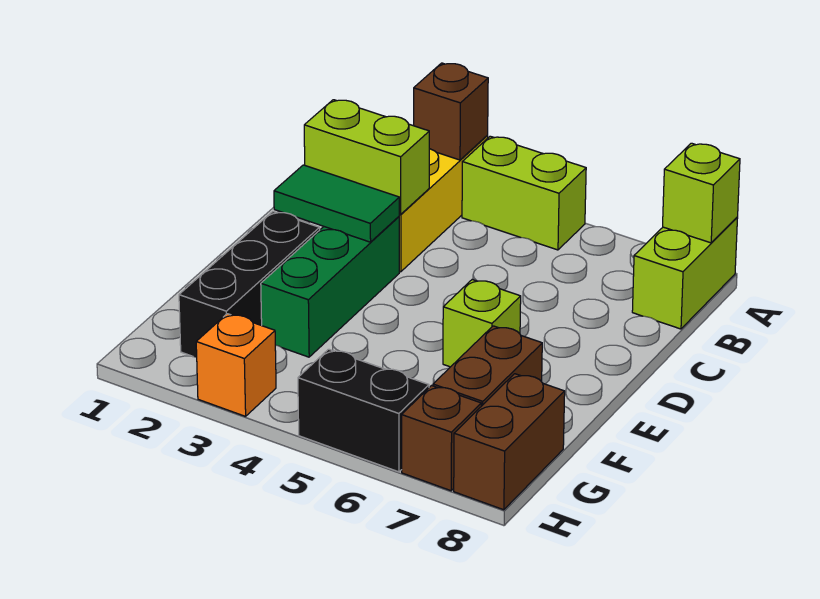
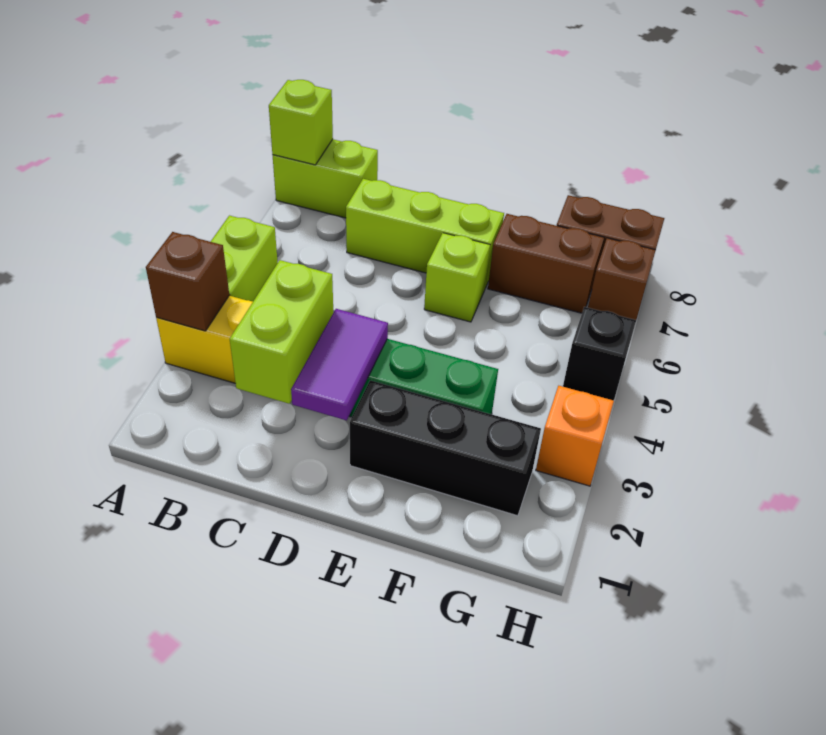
none -> lime brick C7:E7 level 1
green tile D2:D3 level 2 -> purple tile D2:D3 level 2
black brick H5:H6 level 1 -> black brick H5 level 1

